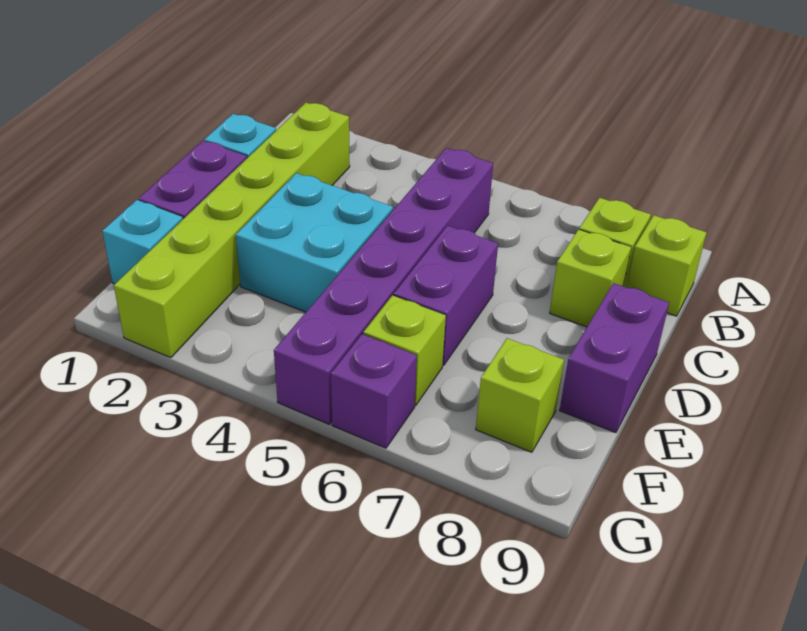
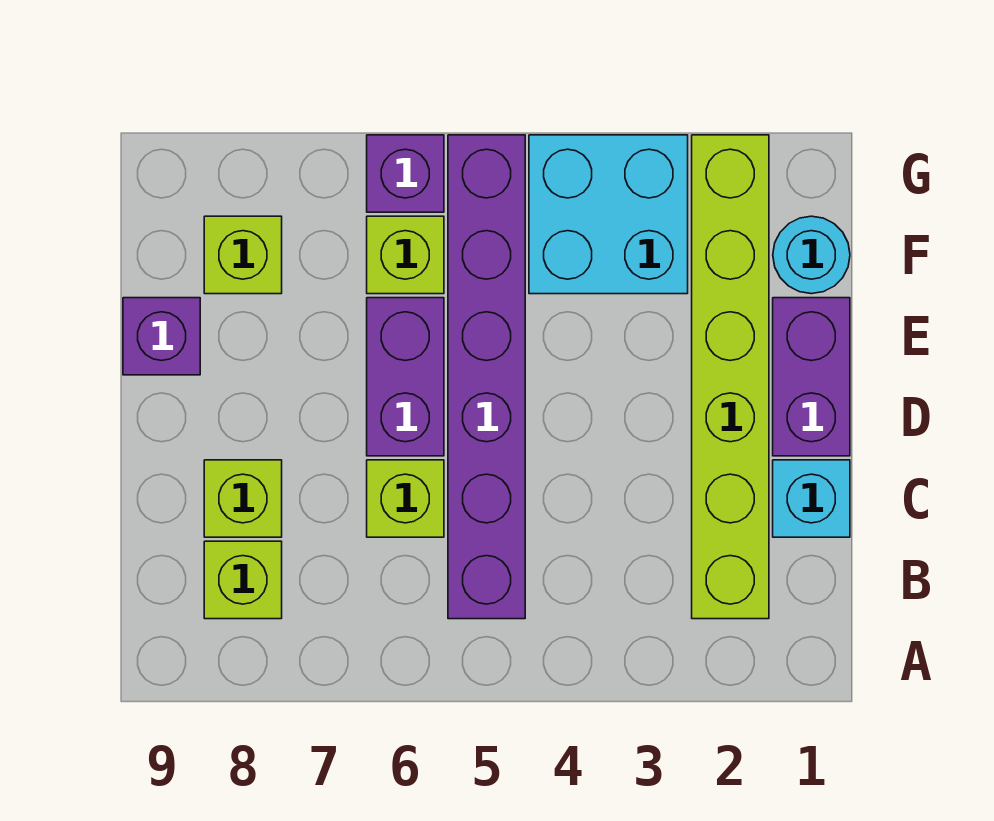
lime brick B9 level 1 -> lime brick C6 level 1
cyan brick D3:E4 level 1 -> cyan brick F3:G4 level 1
purple brick D9:E9 level 1 -> purple brick E9 level 1
cyan brick F1 level 1 -> cyan round brick F1 level 1

